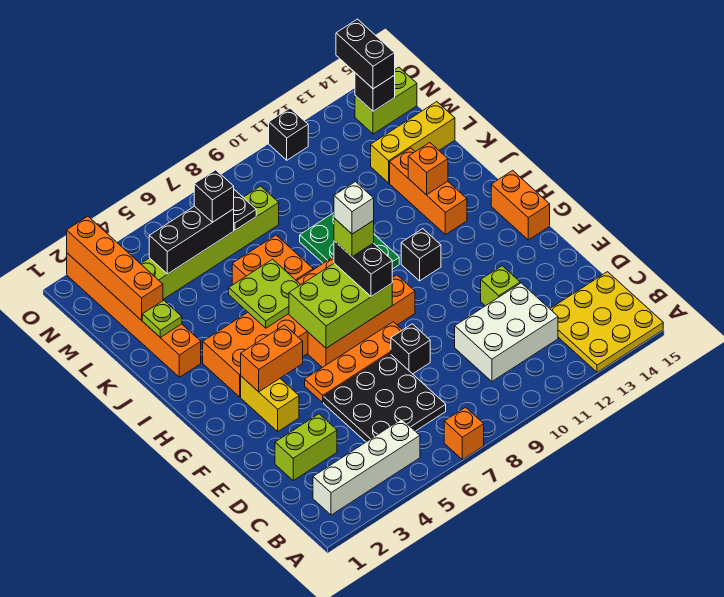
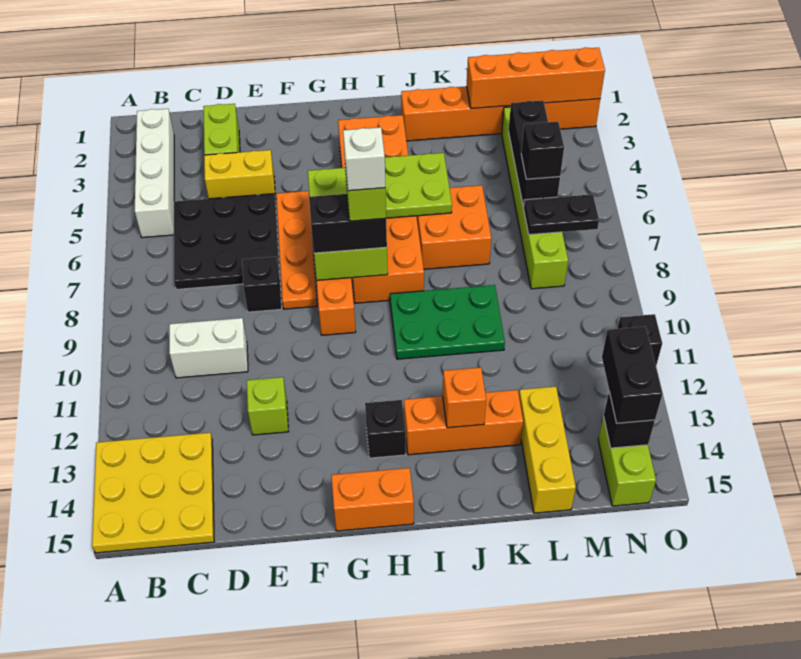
orange brick A7 level 1 -> none
white brick C10:D12 level 1 -> white brick C10:D10 level 1
yellow brick F3:G3 level 1 -> yellow brick D4:E4 level 1
orange brick G3:G4 level 2 -> none
black brick H11 level 1 -> black brick H13 level 1
lime plate K2 level 2 -> none
black brick N14:O14 level 3 -> black brick N13:N14 level 3

